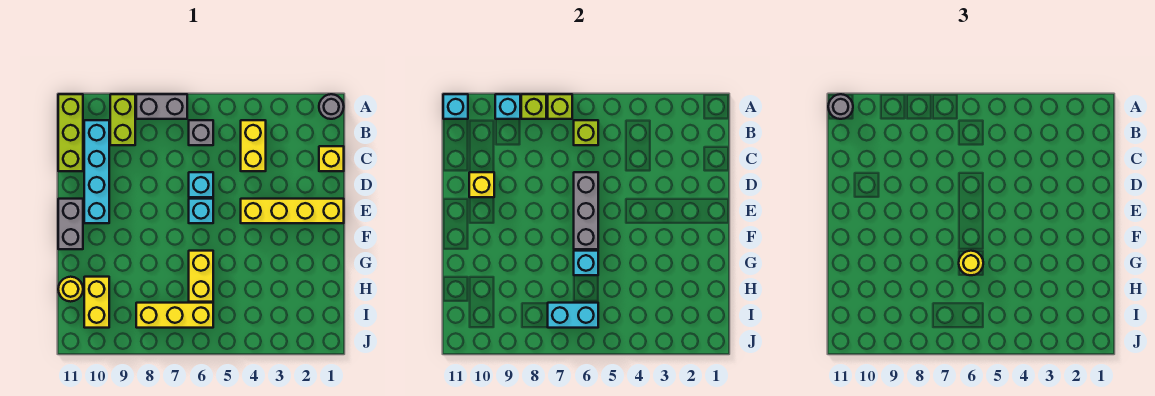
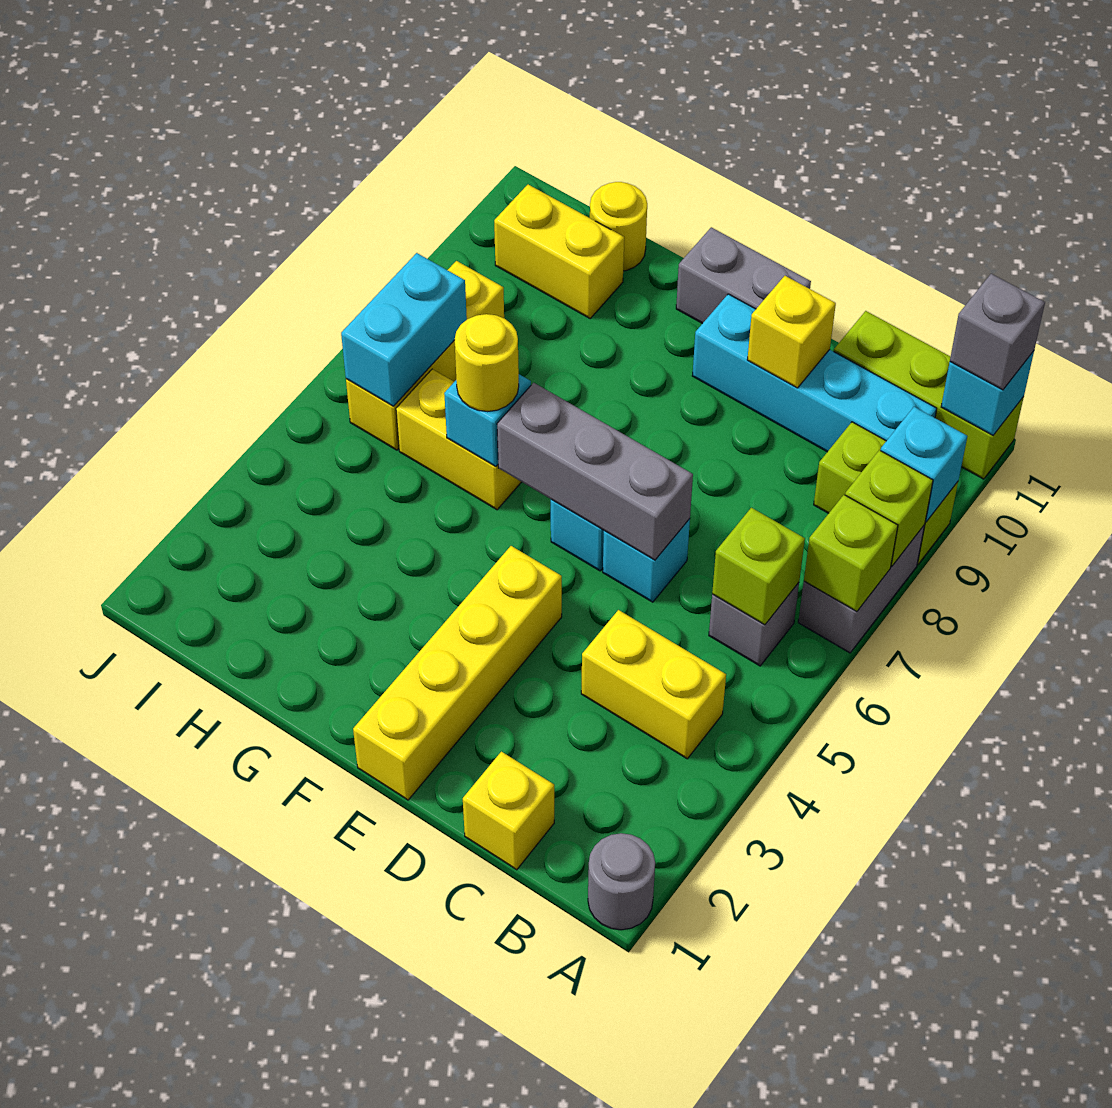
grey round brick A11 level 3 -> grey brick A11 level 3

